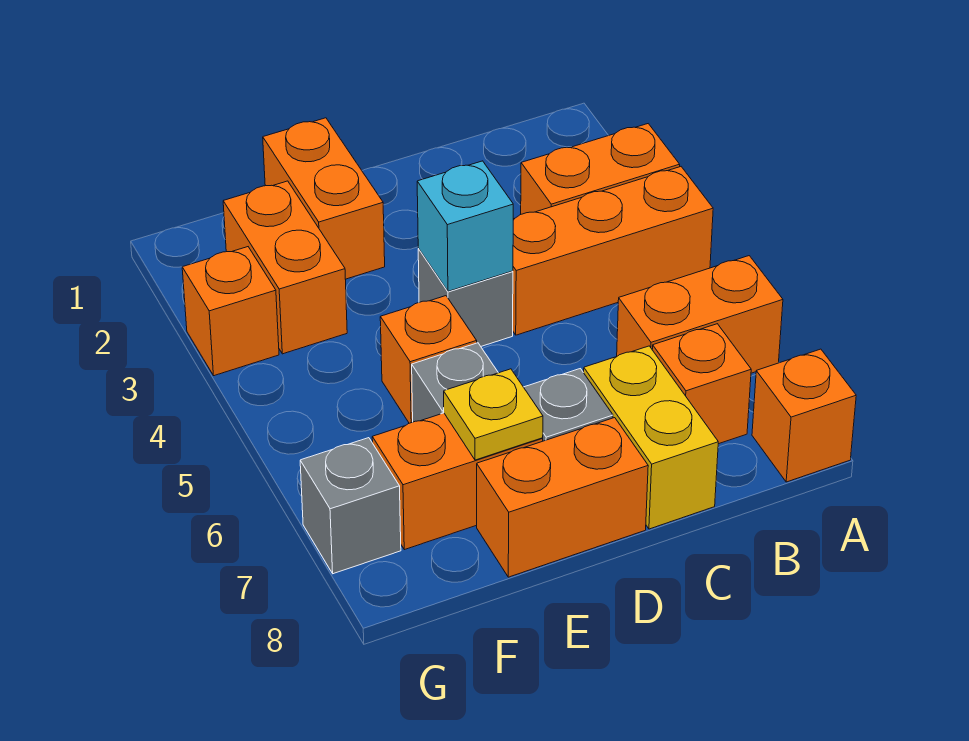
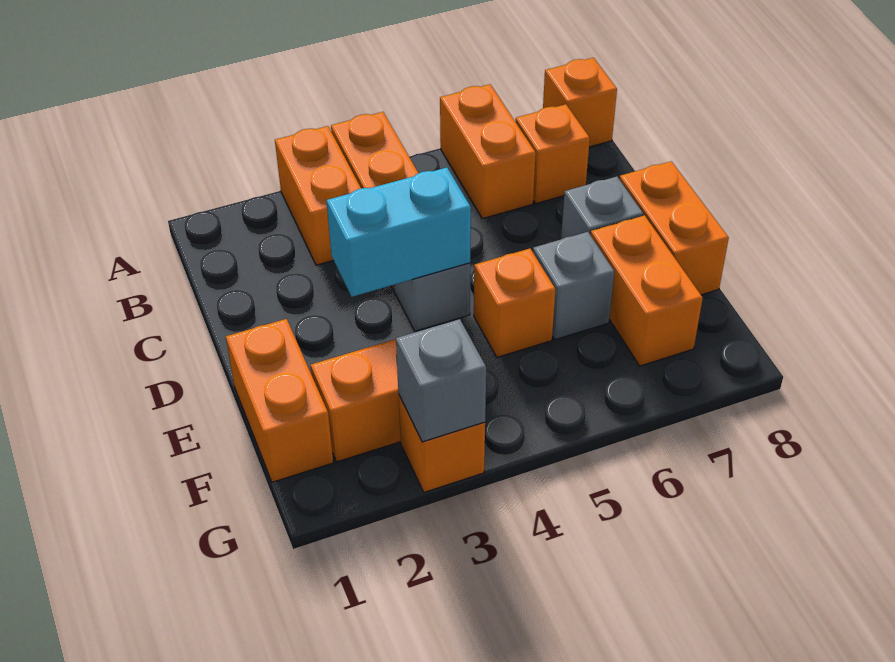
yellow brick C7:C8 level 1 -> none
cyan brick D4 level 2 -> cyan brick D3:D4 level 2
orange brick E1:E2 level 1 -> orange brick E1:F1 level 1
yellow plate E7 level 2 -> none
grey brick G7 level 1 -> grey brick G3 level 2

